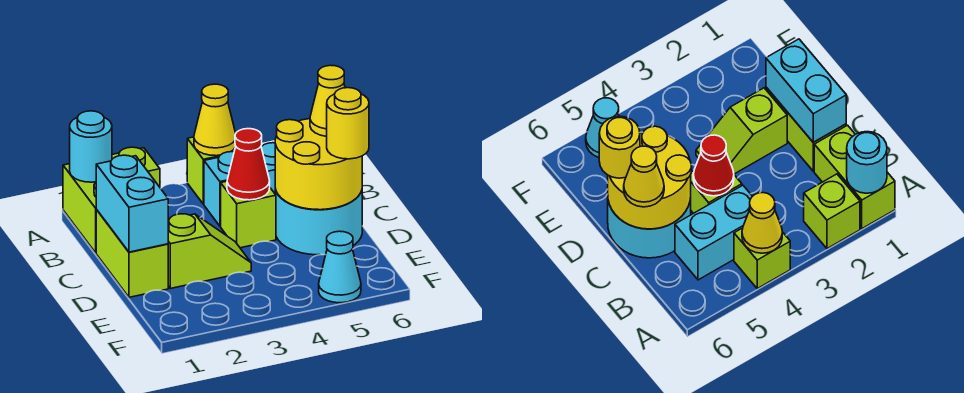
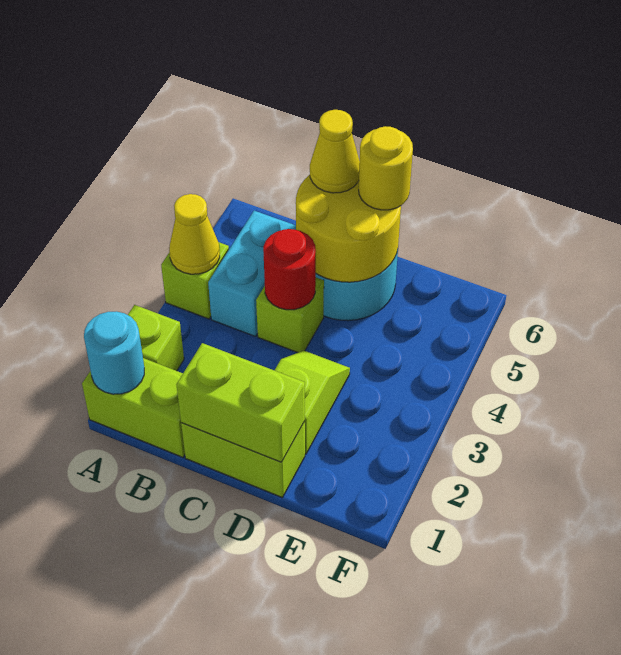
cyan brick C1:D1 level 2 -> lime brick C1:D1 level 2
red cone C4 level 2 -> red round brick C4 level 2
cyan cone F5 level 1 -> none

